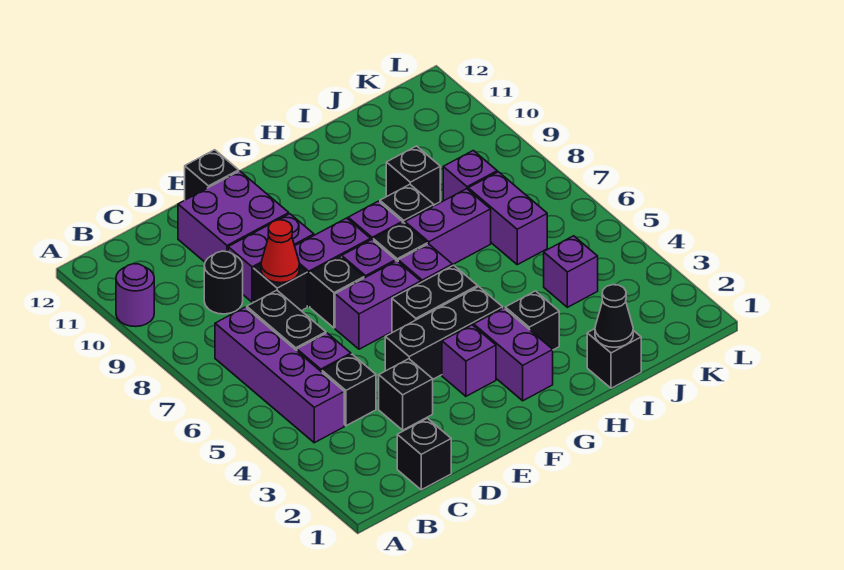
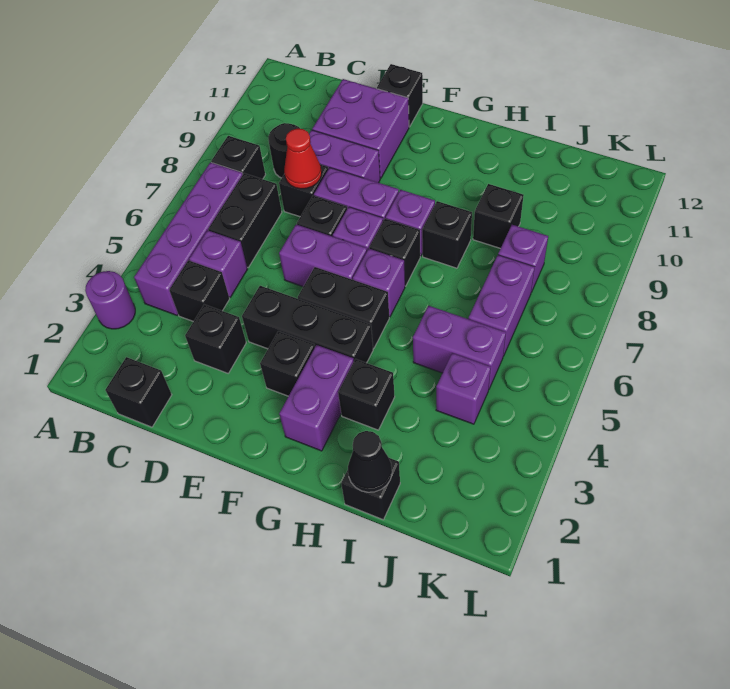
purple round brick A10 level 1 -> purple round brick A3 level 1
none -> black brick B8 level 1
purple brick F3 level 1 -> black brick F3 level 1
purple brick H7:I7 level 1 -> purple brick I5:J5 level 1

